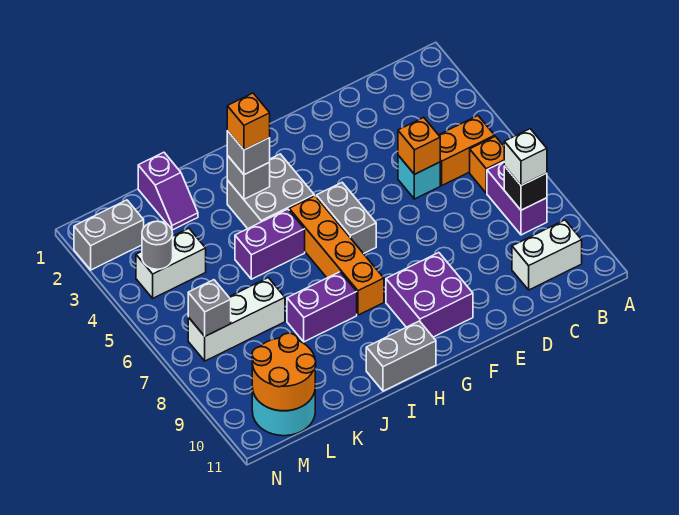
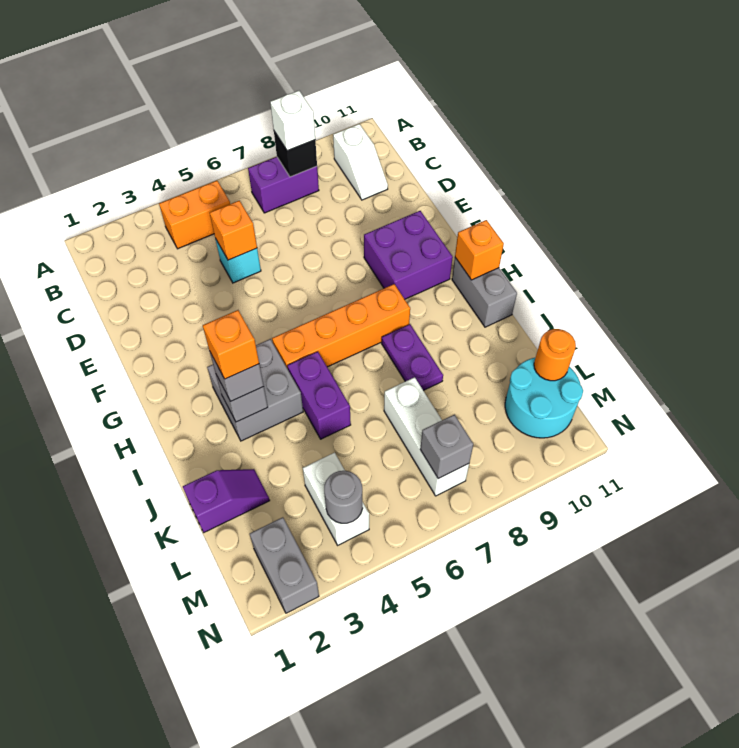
orange brick B5:C5 level 1 -> orange brick B4:B5 level 1
orange brick B6 level 1 -> orange brick H11 level 2
white brick B10:C10 level 1 -> white slope B10:C10 level 1 top B
grey brick G5:G6 level 1 -> none
purple brick I8:J8 level 1 -> purple plate I8:J8 level 1
orange round brick L10:M11 level 2 -> orange round brick L11 level 2

